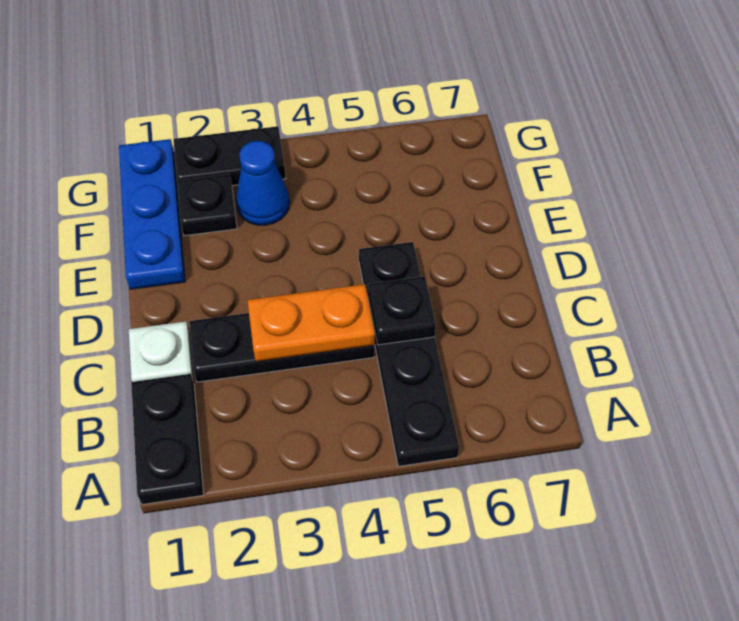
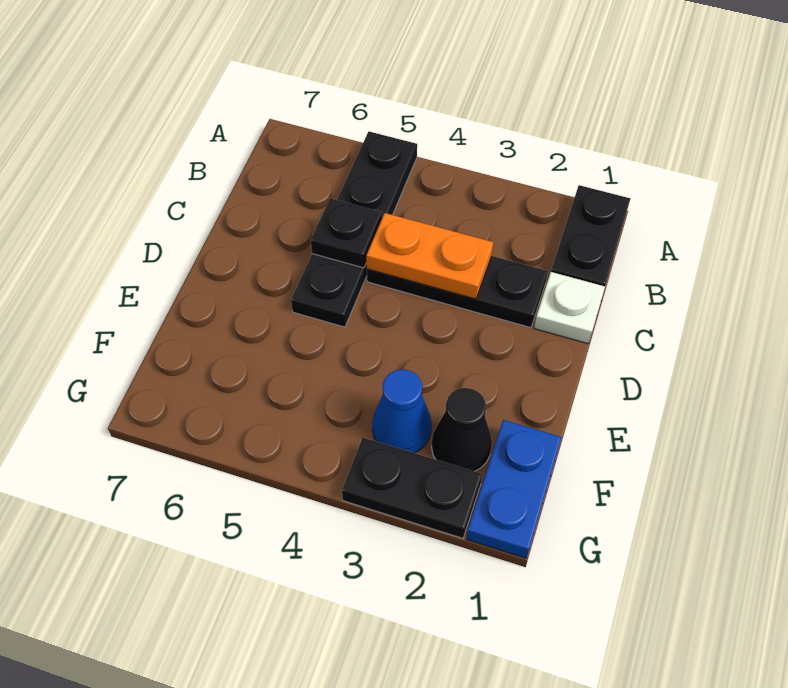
blue plate E1:G1 level 1 -> blue plate F1:G1 level 1
black plate F2 level 1 -> black cone F2 level 1

